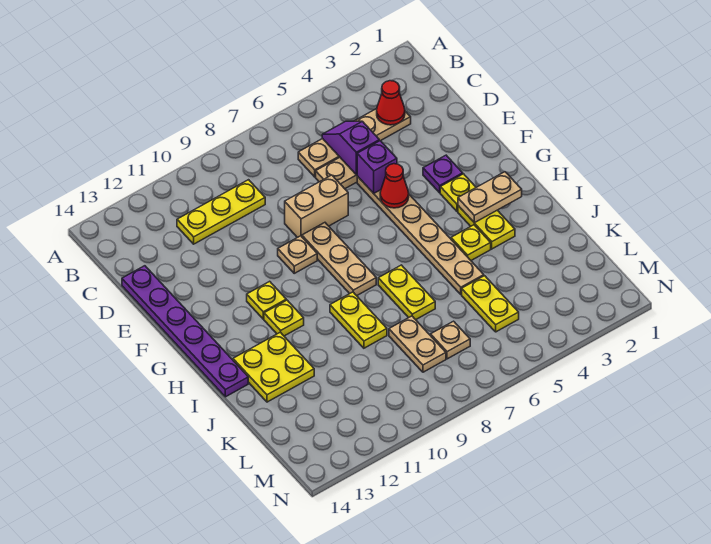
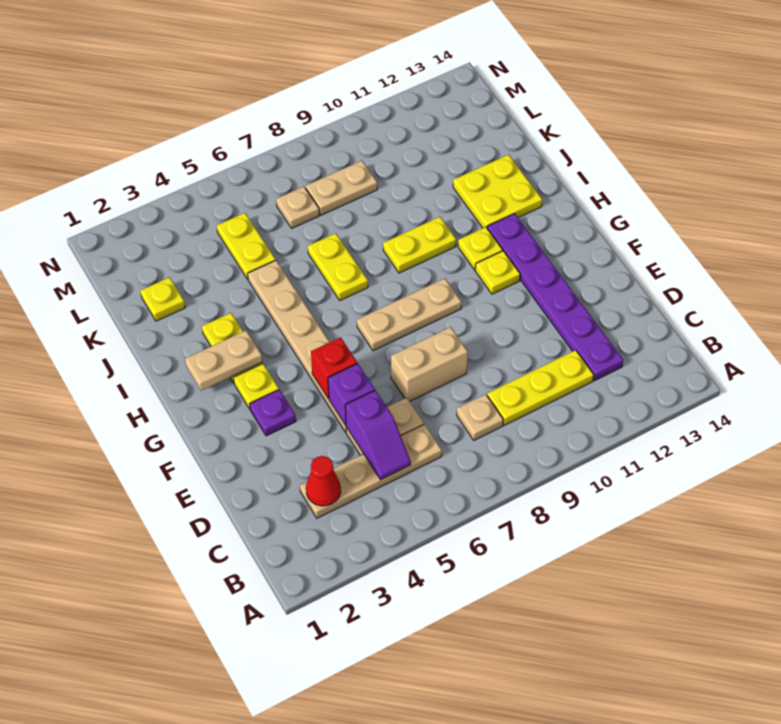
purple plate D14:I14 level 1 -> purple plate C12:H12 level 1
red cone F5 level 2 -> red brick F5 level 2
tan plate F8:H8 level 1 -> tan plate G7:G9 level 1
tan plate F9 level 1 -> tan plate C8 level 1
yellow plate I4 level 1 -> yellow plate K2 level 1
yellow plate I9:J9 level 1 -> yellow plate I9:I10 level 1
tan plate K8:L8 level 1 -> tan plate L8:L9 level 1

